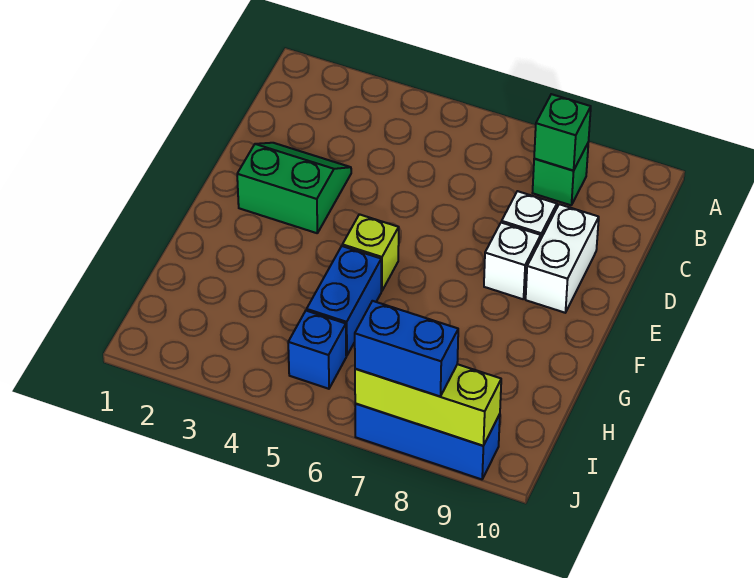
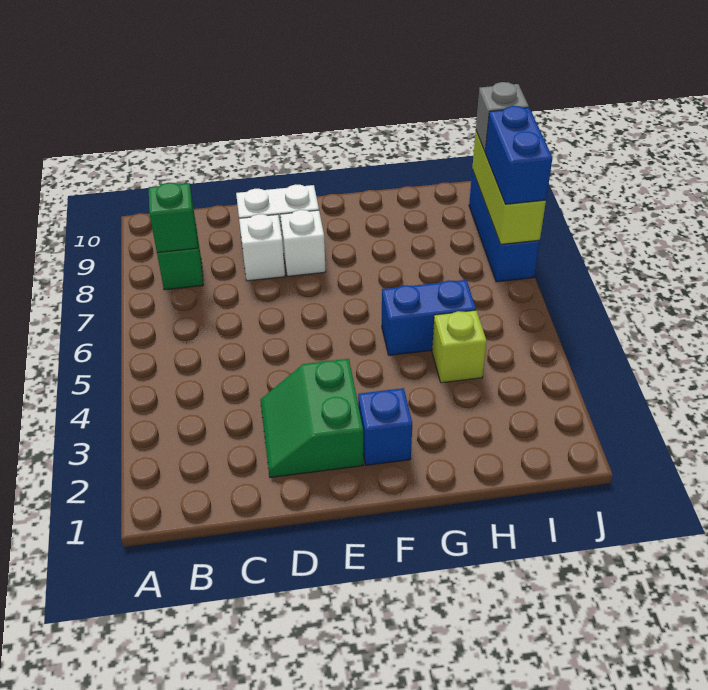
lime brick F5 level 1 -> lime brick H4 level 1
blue brick I5 level 1 -> blue brick F2 level 1
none -> grey brick J9 level 3

